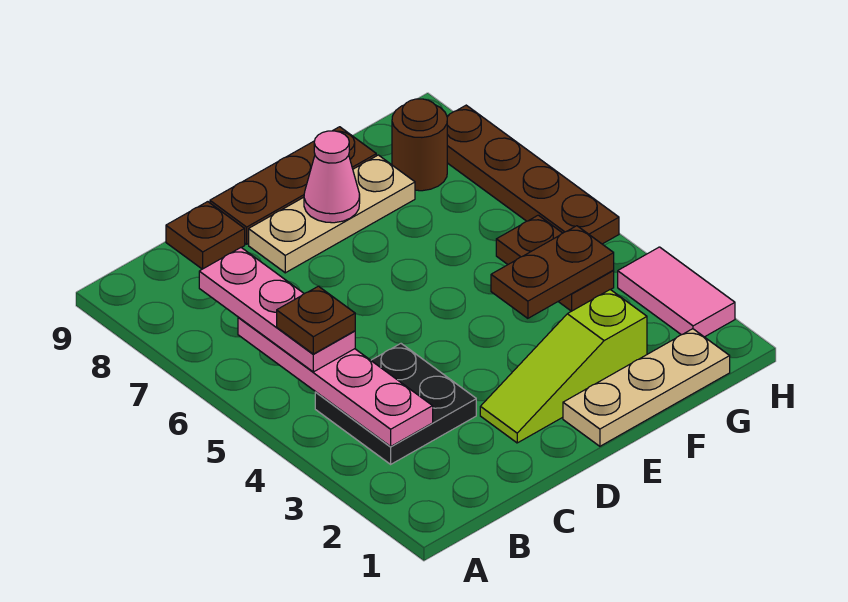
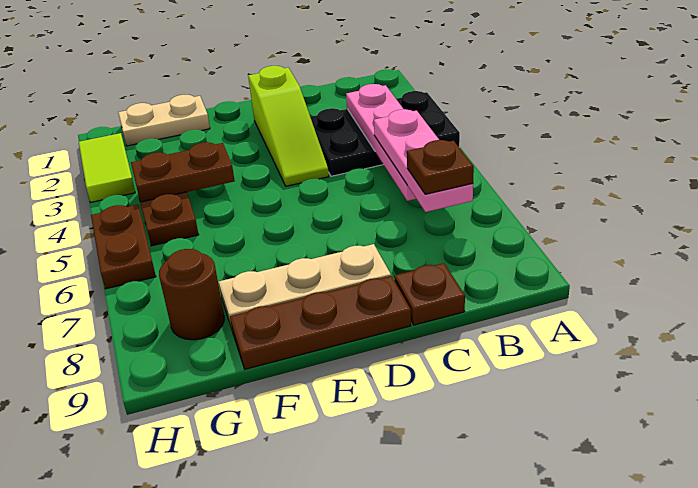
black plate B3:C4 level 1 -> black plate A3:C4 level 1
brown plate B5 level 4 -> brown plate B7 level 4
lime slope D2:F2 level 1 top F -> lime slope D2:D4 level 1 top 2
tan plate E1:G1 level 1 -> tan plate F1:G1 level 1
pink cone E8 level 2 -> none
pink tile H2:H3 level 1 -> lime tile H2:H3 level 1
brown plate H5:H8 level 1 -> brown plate H5:H6 level 1

